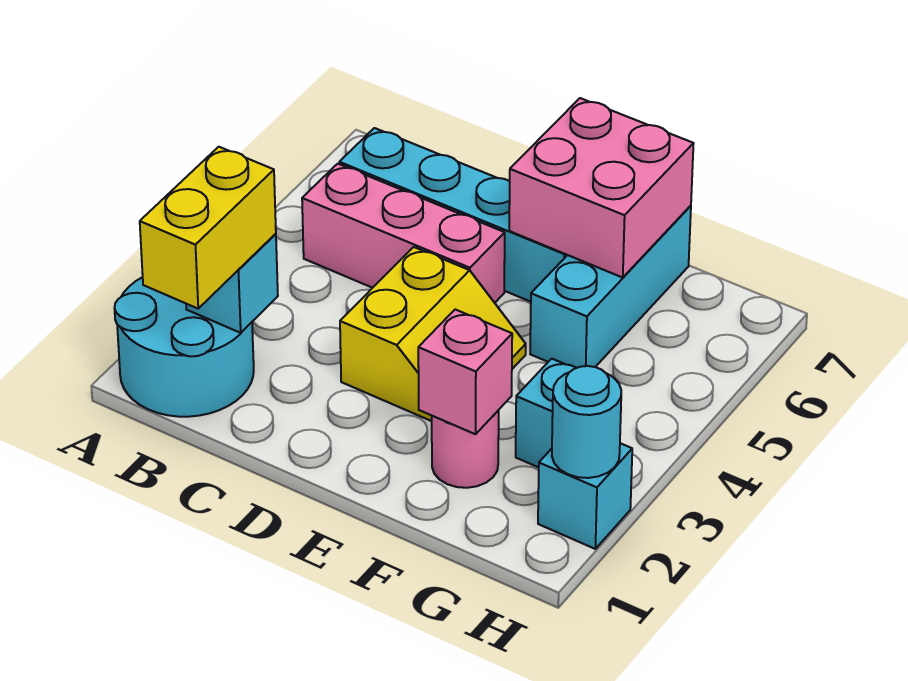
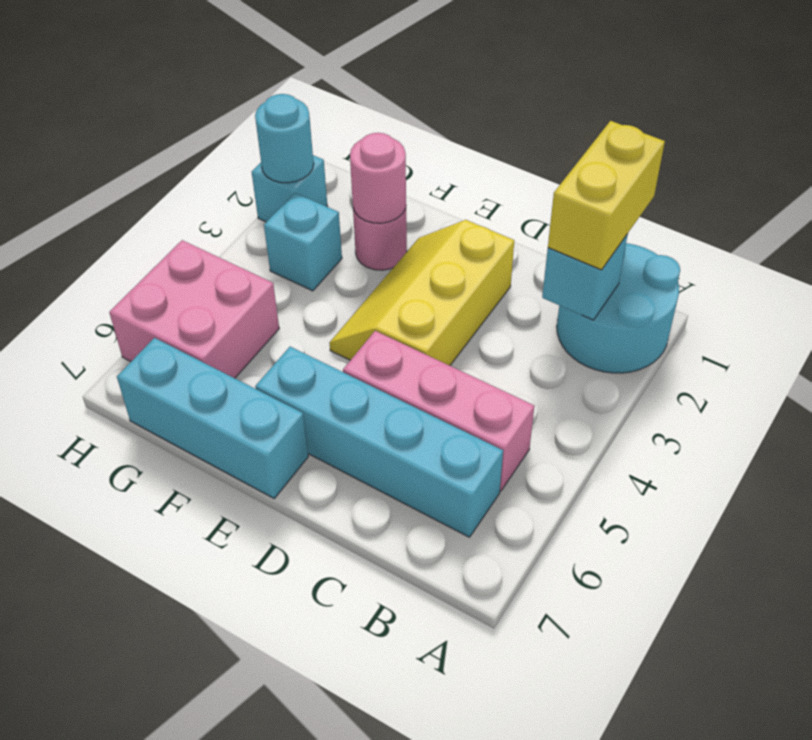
yellow slope D3:E4 level 1 top D -> yellow slope D2:E4 level 1 top D
pink brick E6:F7 level 2 -> pink brick G5:H6 level 1
pink brick F2 level 2 -> pink round brick F2 level 2
cyan brick F5:F7 level 1 -> cyan brick E7:G7 level 1

